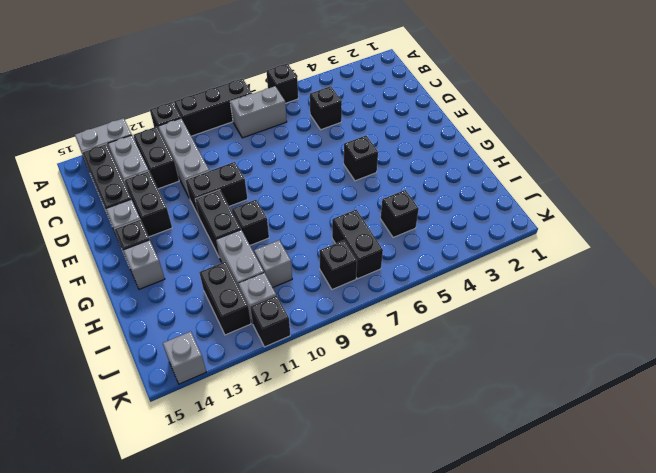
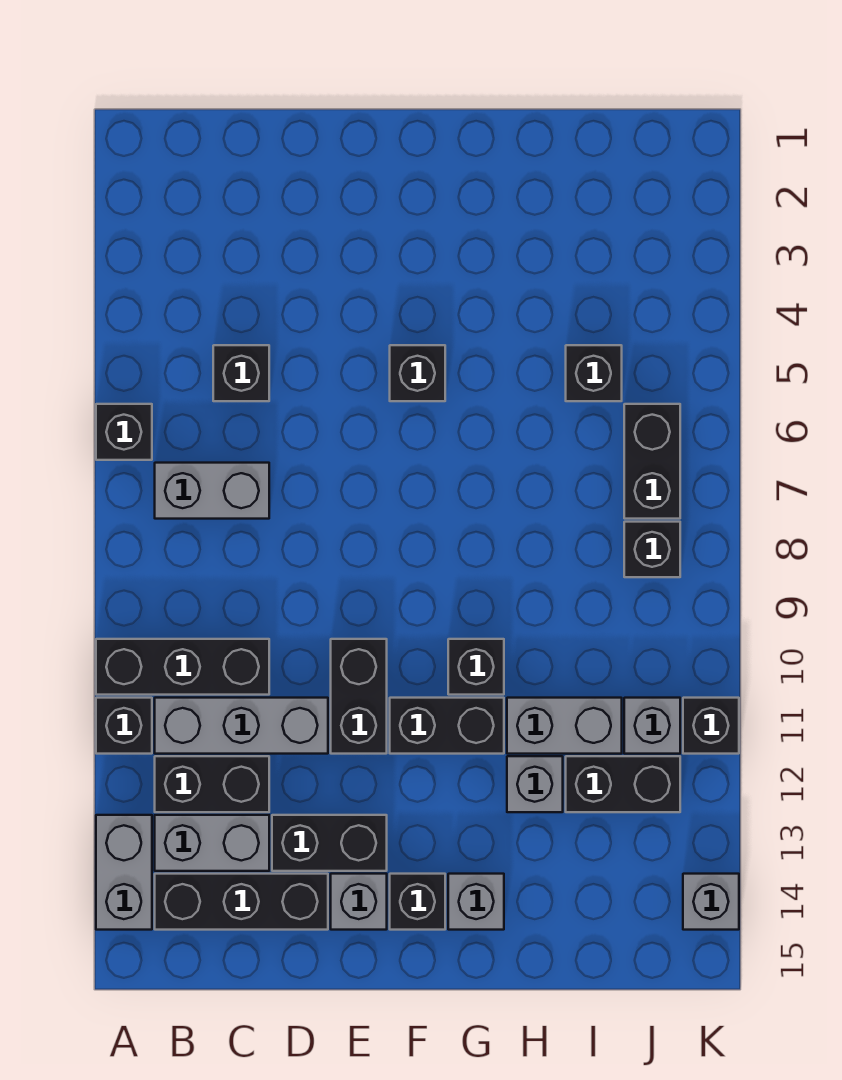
black brick A8:A10 level 1 -> black brick A10:C10 level 1
grey brick B7:B8 level 1 -> grey brick B7:C7 level 1
black brick I7:J7 level 1 -> black brick J6:J7 level 1
grey brick I10 level 1 -> grey brick H12 level 1

